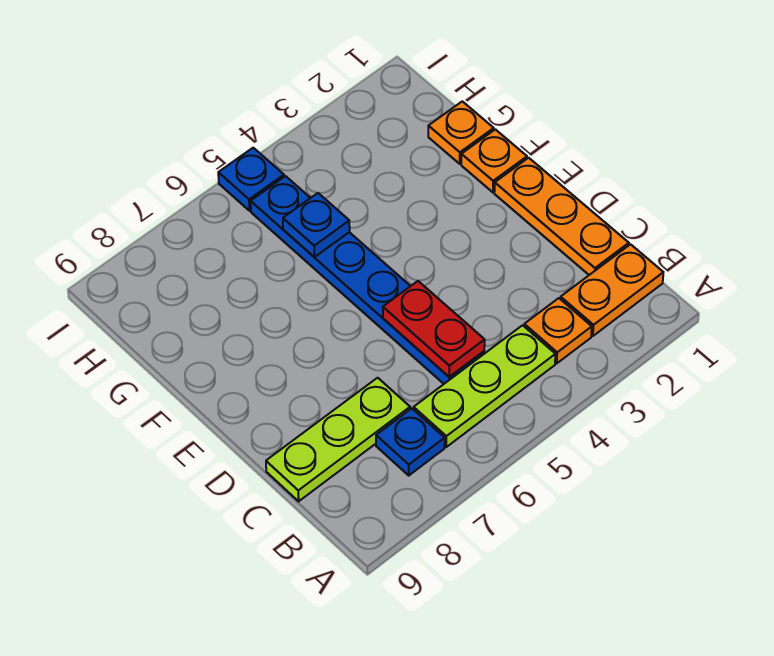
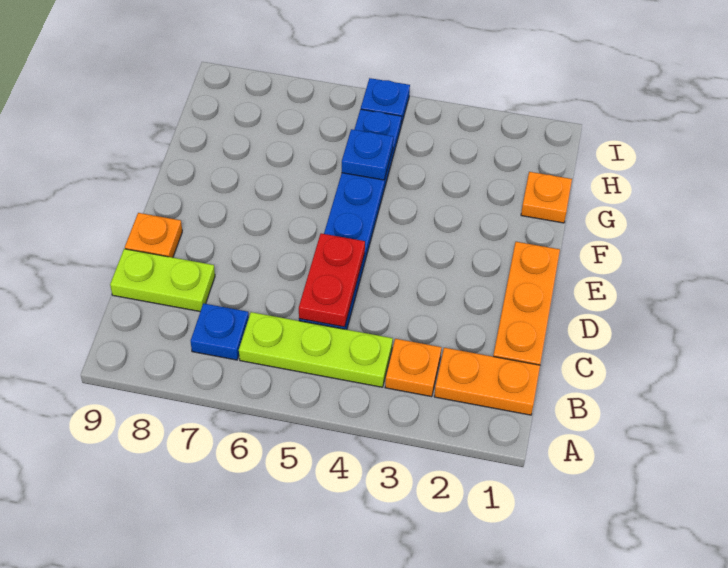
lime plate C7:C9 level 1 -> lime plate C8:C9 level 1
orange plate F1 level 1 -> orange plate D9 level 1

